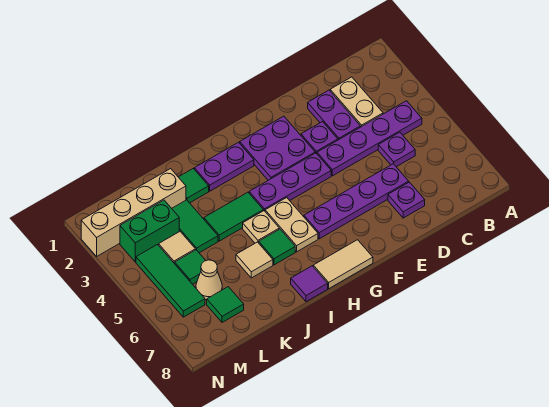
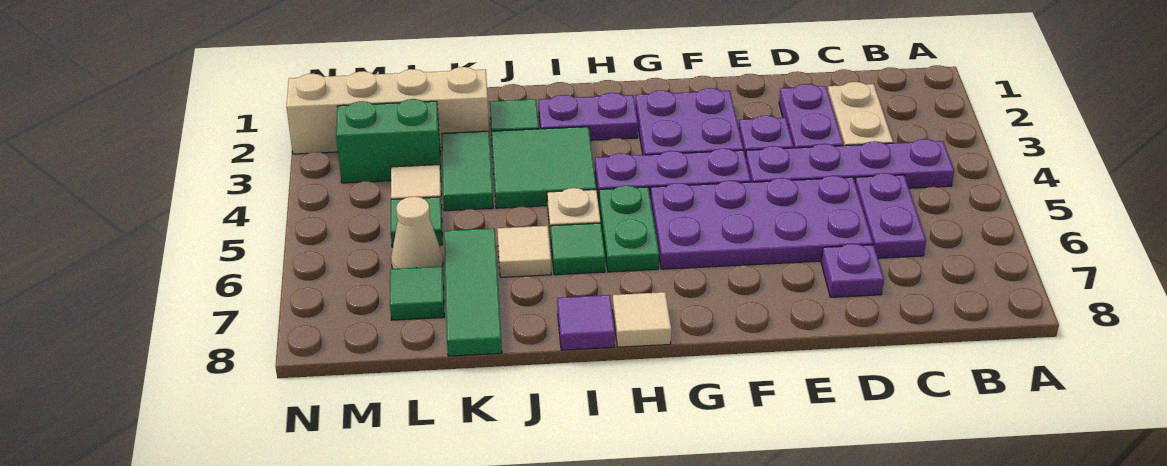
purple plate C5 level 1 -> purple plate C5:C6 level 1
purple plate D6:G6 level 1 -> purple plate D5:G6 level 1
tan tile G8:H8 level 1 -> tan tile H8 level 1
tan plate H5:H6 level 1 -> green plate H5:H6 level 1
green tile I4:J4 level 1 -> green tile I3:J4 level 1
green tile M4:M6 level 1 -> green tile K6:K8 level 1

